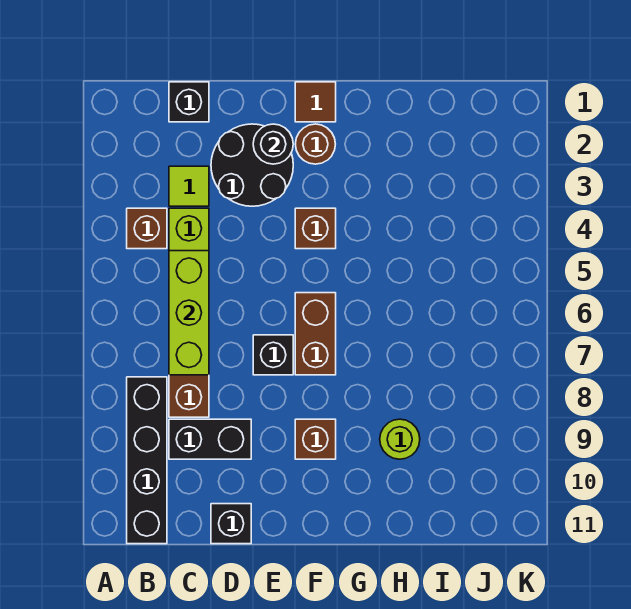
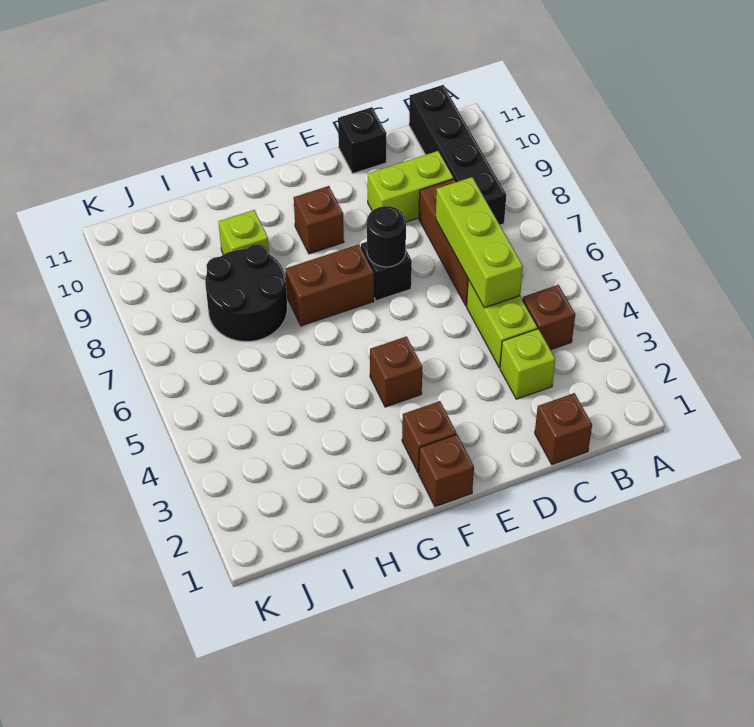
black brick C1 level 1 -> brown brick C1 level 1
lime tile C3 level 1 -> lime brick C3 level 1
black brick C9:D9 level 1 -> lime brick C9:D9 level 1
black round brick D2:E3 level 1 -> black round brick H7:I8 level 1
black round brick E2 level 2 -> black round brick E7 level 2
brown tile F1 level 1 -> brown brick F1 level 1
brown round brick F2 level 1 -> brown brick F2 level 1
brown brick F6:F7 level 1 -> brown brick F7:G7 level 1
lime round brick H9 level 1 -> lime brick H9 level 1

